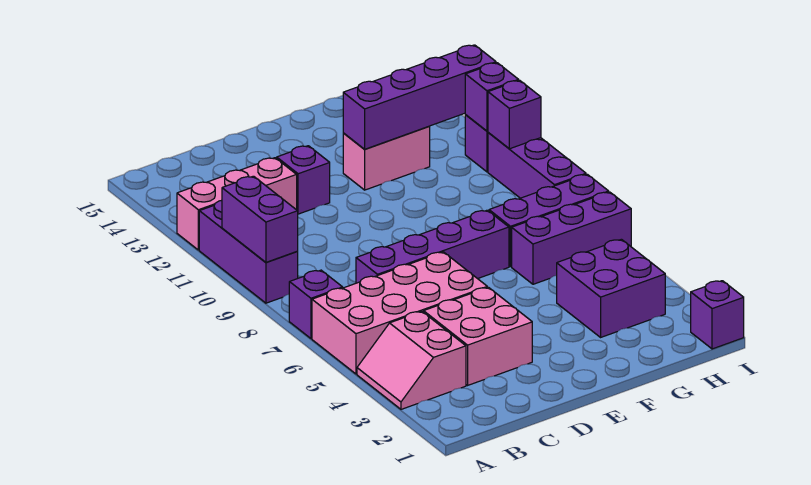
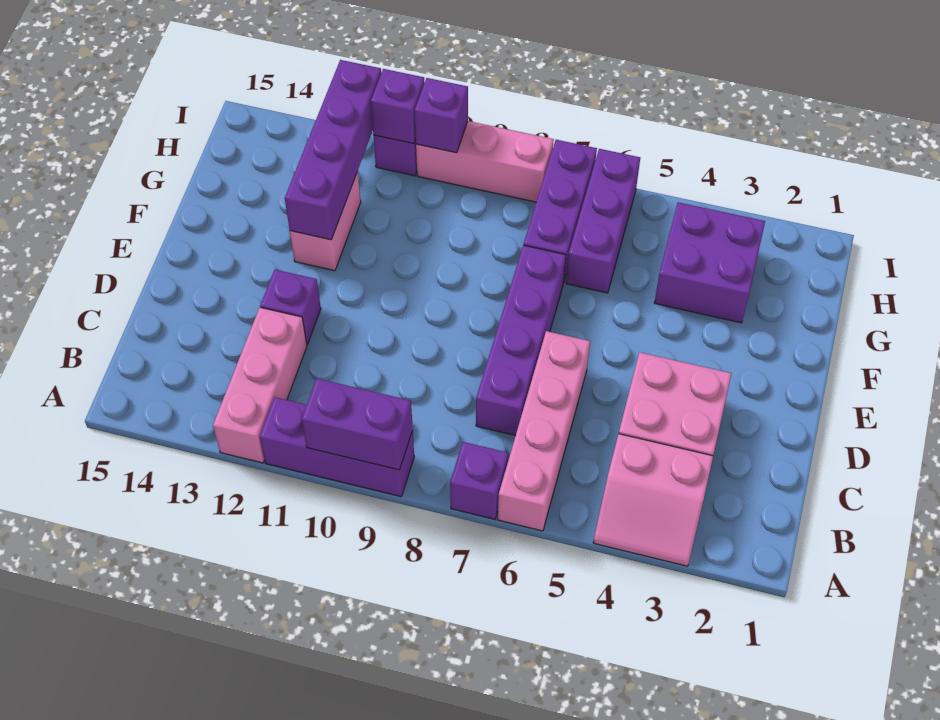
pink brick A5:D6 level 1 -> pink brick A6:D6 level 1
purple brick I1 level 1 -> none
purple brick I8:I10 level 1 -> pink brick I8:I10 level 1

